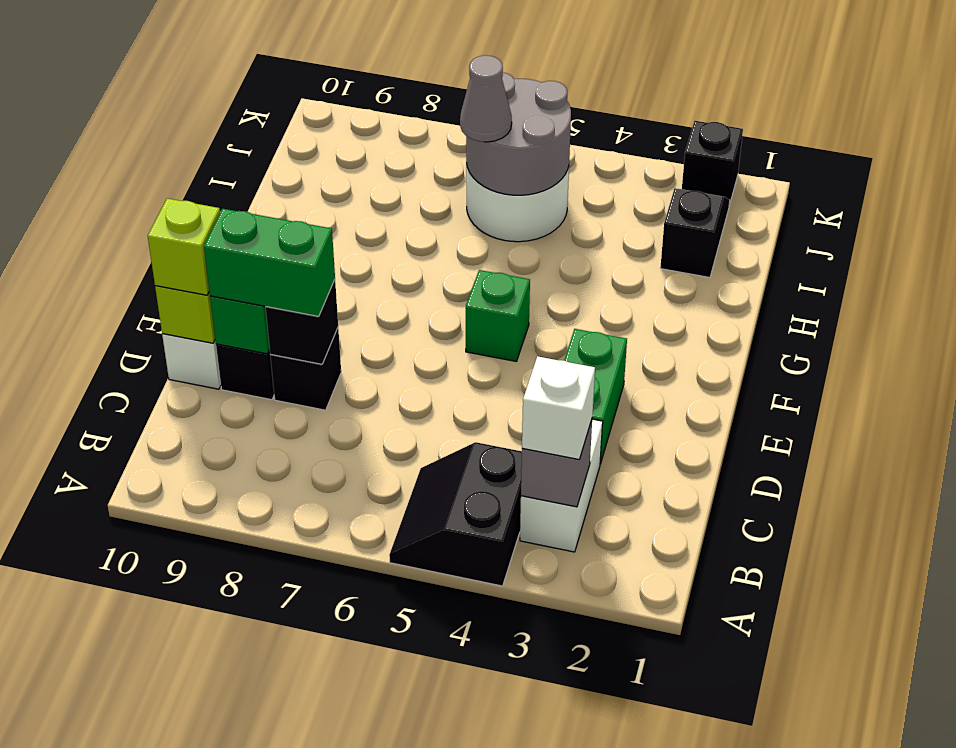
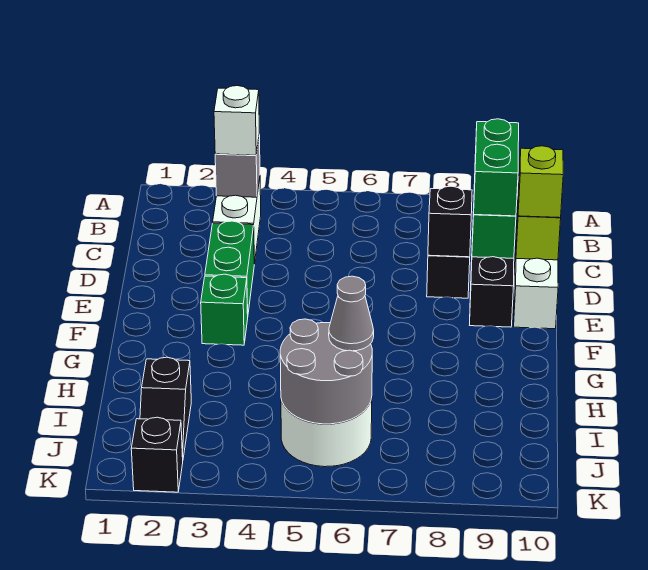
black slope A4:B5 level 1 top 4 -> none
green brick D8:D9 level 3 -> green brick C9:D9 level 3
green brick F5 level 1 -> green brick F3 level 1

